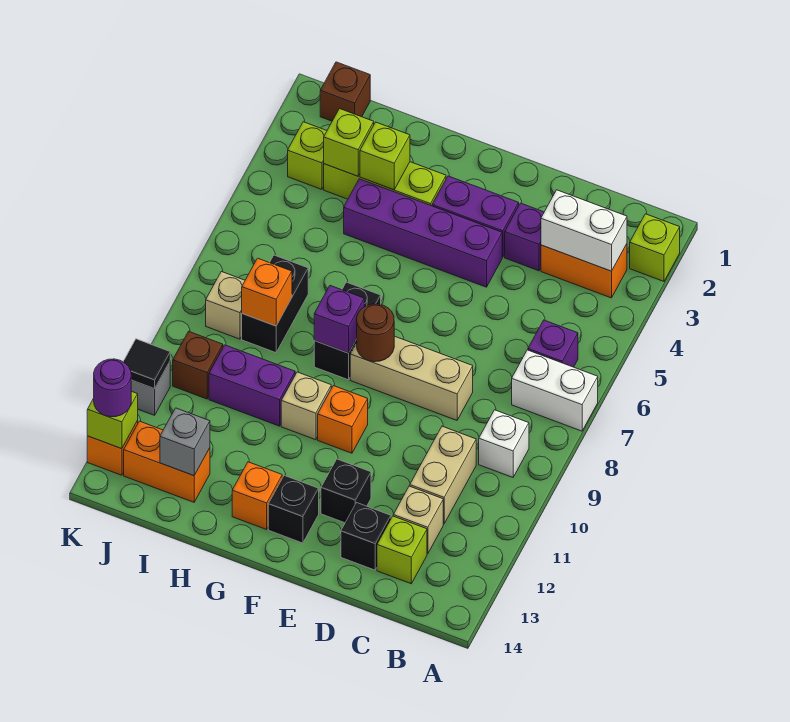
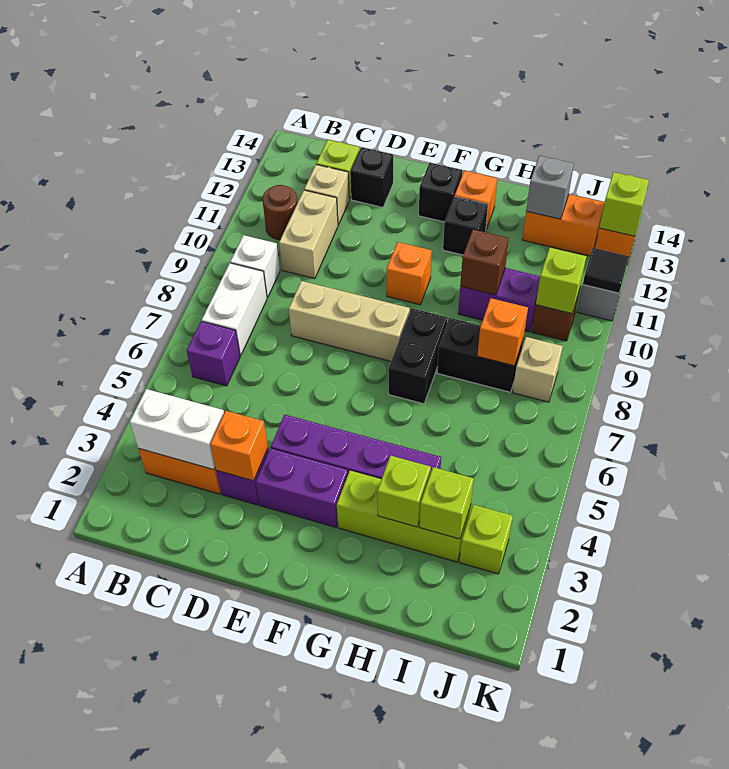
lime brick A2 level 1 -> lime brick J10 level 2
white brick A7:B7 level 1 -> white brick B7:B8 level 1
none -> orange brick D3 level 2
black brick E12 level 1 -> black brick G12 level 1
brown round brick F8 level 2 -> brown round brick B11 level 1
purple brick G8 level 2 -> none
tan brick G10 level 1 -> none
black brick I7:I8 level 1 -> black brick H8:I8 level 1
brown brick J1 level 1 -> brown brick H10 level 2
purple round brick K13 level 3 -> none

